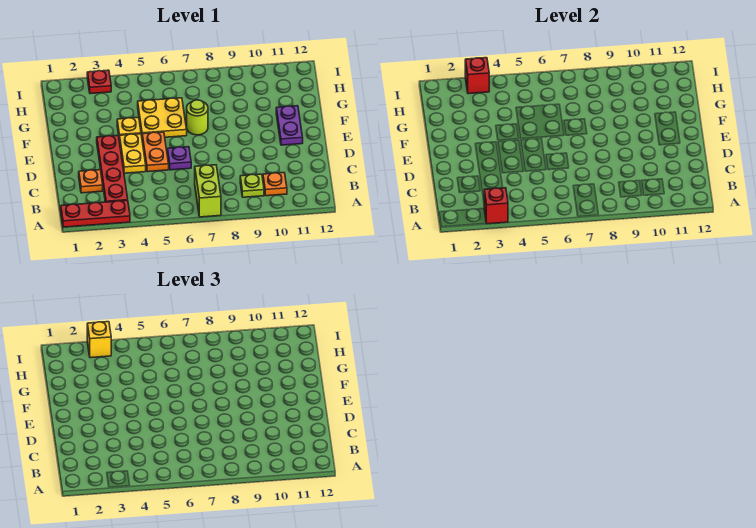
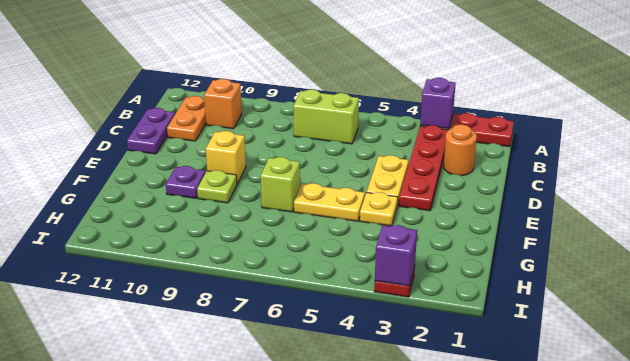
red brick A3 level 2 -> purple brick A3 level 2
lime brick A7:B7 level 1 -> lime brick B6:B7 level 1
lime plate B9 level 1 -> lime plate F9 level 1
orange plate B10 level 1 -> orange brick B10 level 1
orange plate C2 level 1 -> orange round brick C2 level 1
orange plate D5:E5 level 1 -> orange plate B11:C11 level 1
purple plate D6 level 1 -> purple plate F10 level 1
purple plate E11:F11 level 1 -> purple plate C12:D12 level 1
yellow plate F5:G6 level 1 -> yellow plate F5:F6 level 1
lime round brick F7 level 1 -> lime brick F7 level 1
red brick I3 level 2 -> purple brick I3 level 2
yellow brick I3 level 3 -> yellow brick E9 level 1

